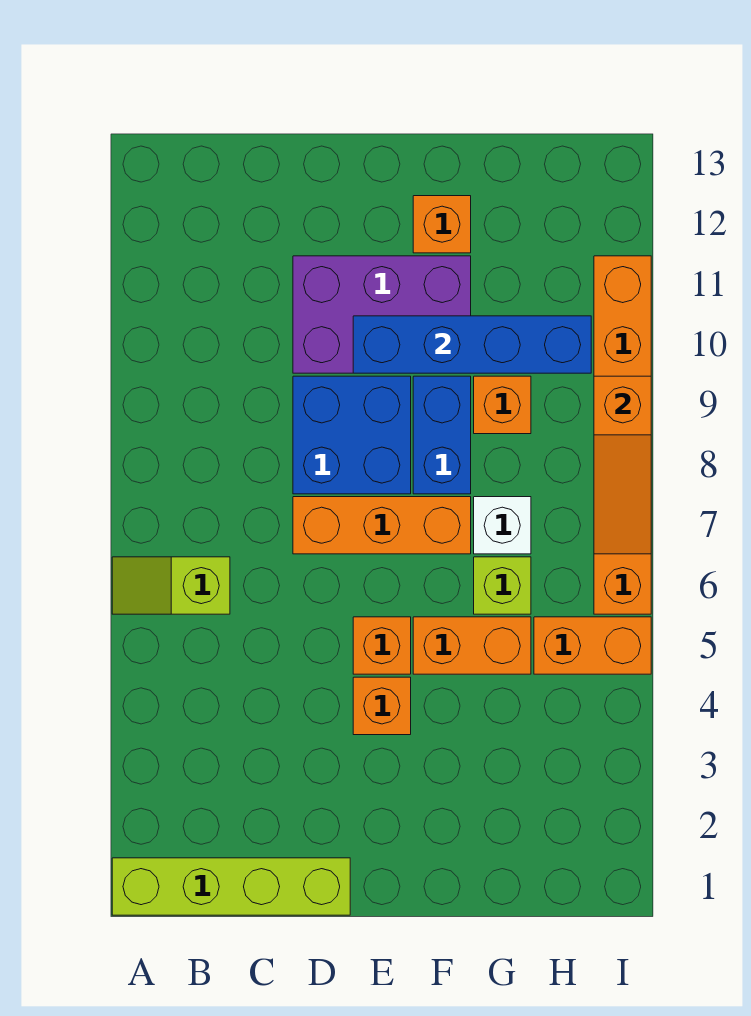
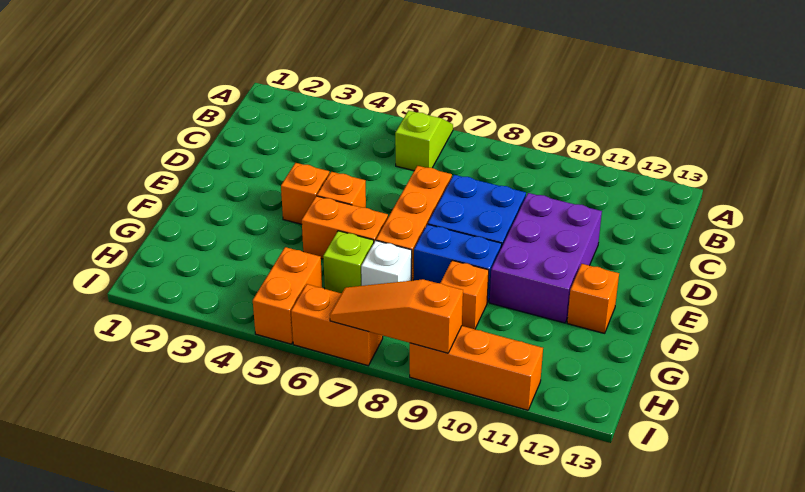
lime brick A1:D1 level 1 -> none
blue brick E10:H10 level 2 -> none
orange brick F5:G5 level 1 -> orange brick F5:F6 level 1

